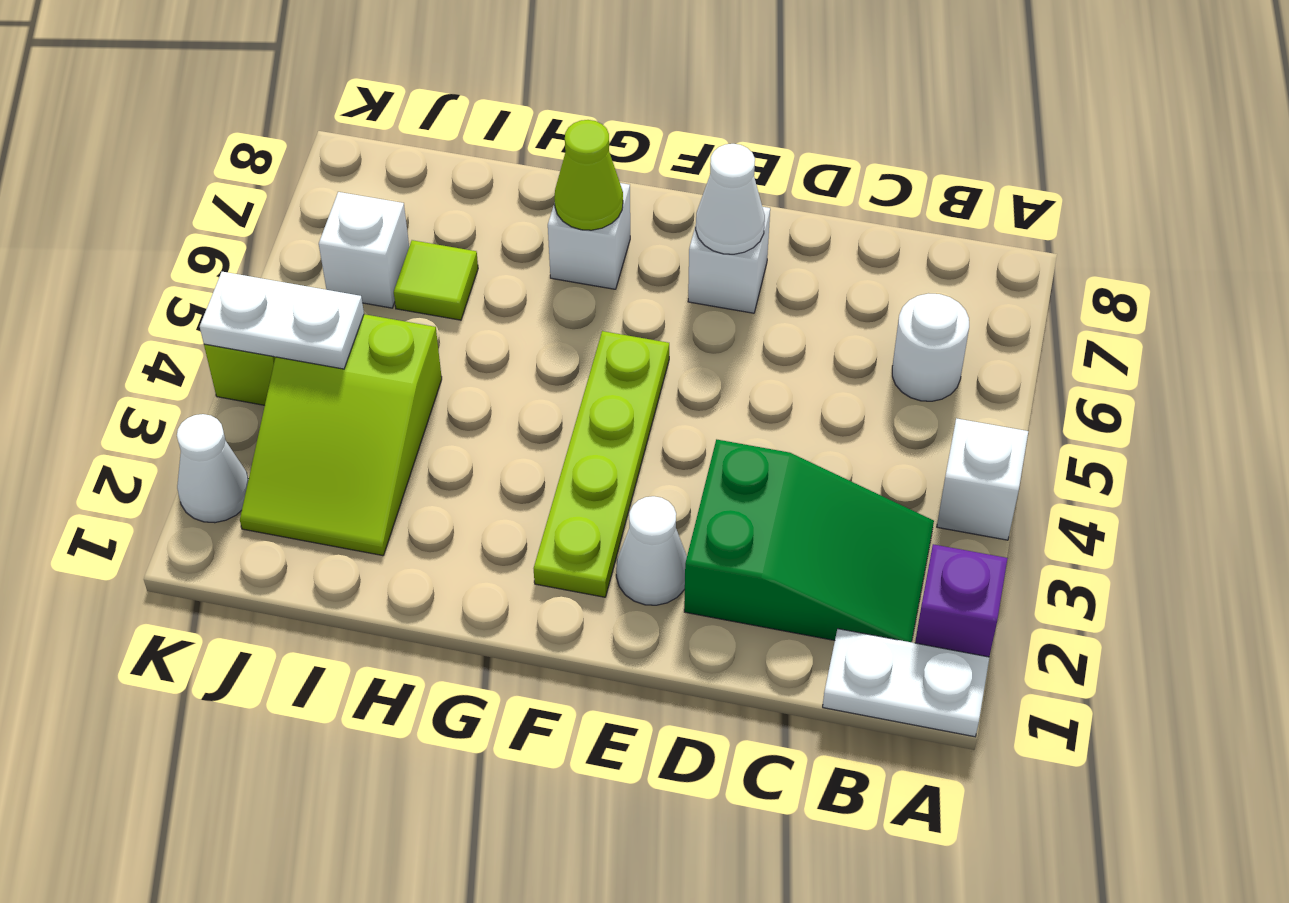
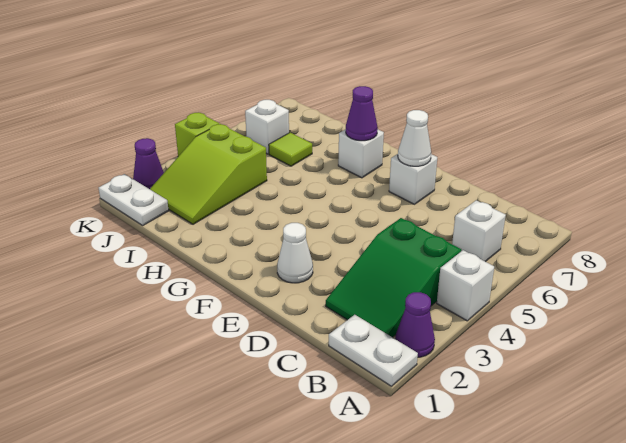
purple brick A2 level 1 -> purple cone A2 level 1
green slope B2:D3 level 1 top D -> green slope B2:C4 level 1 top 4
white round brick B6 level 1 -> white brick B6 level 1
lime plate F2:F5 level 1 -> none
lime cone G7 level 2 -> purple cone G7 level 2
white plate J4:K4 level 2 -> white plate J1:K1 level 1
white cone K2 level 1 -> purple cone K2 level 1

